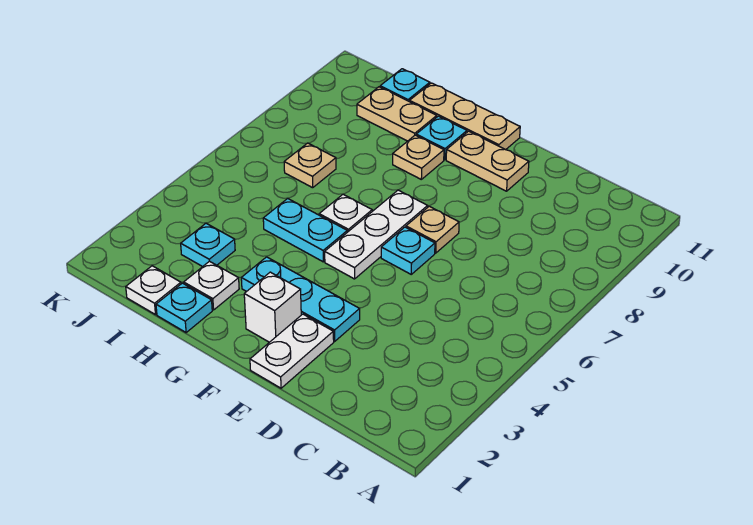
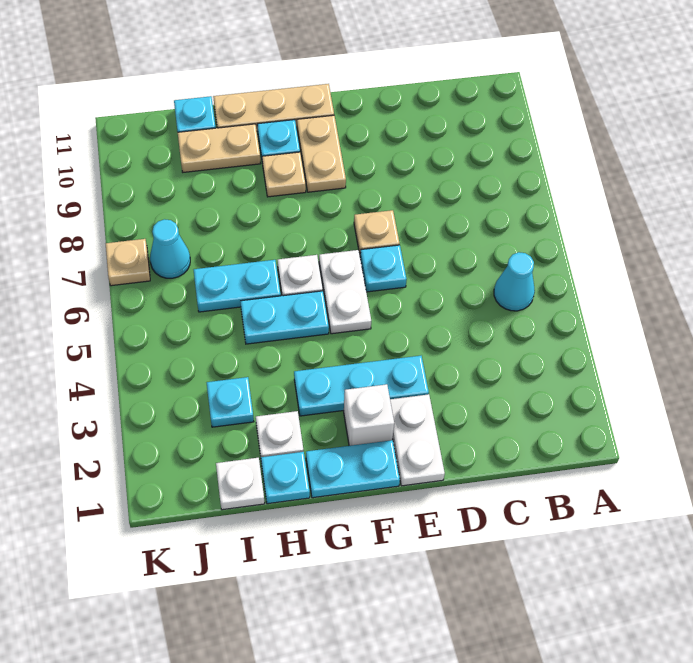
none -> cyan cone B5 level 1
tan plate E10:F10 level 1 -> tan plate F9:F10 level 1
none -> cyan plate F1:G1 level 1
white plate F5:F7 level 1 -> white plate F5:F6 level 1
none -> cyan plate H6:I6 level 1
tan plate I7 level 1 -> tan plate K7 level 1
none -> cyan cone J7 level 1

